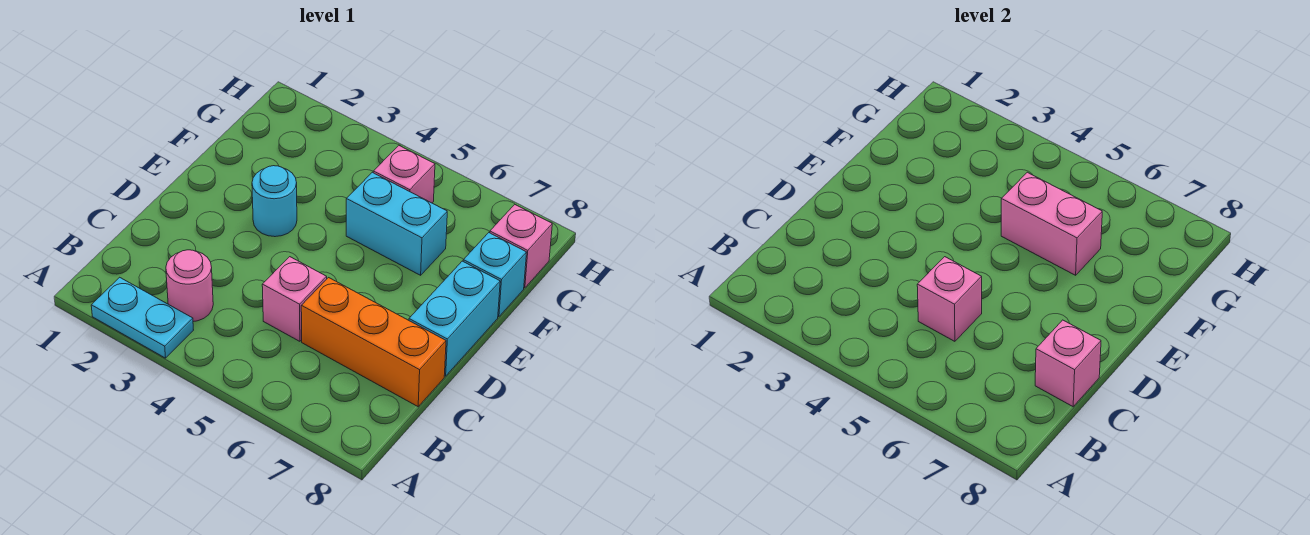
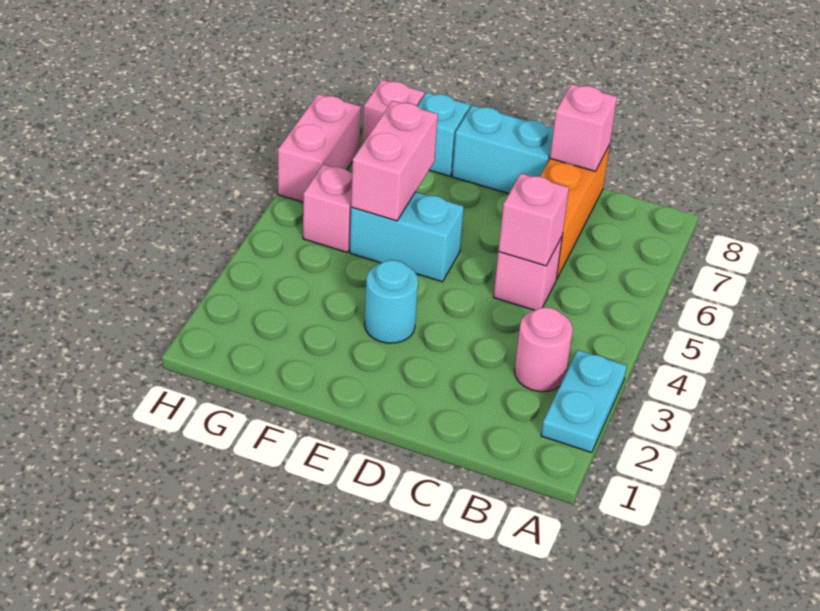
cyan brick F5:F6 level 1 -> cyan brick E5:F5 level 1
none -> pink brick H6:H7 level 1

